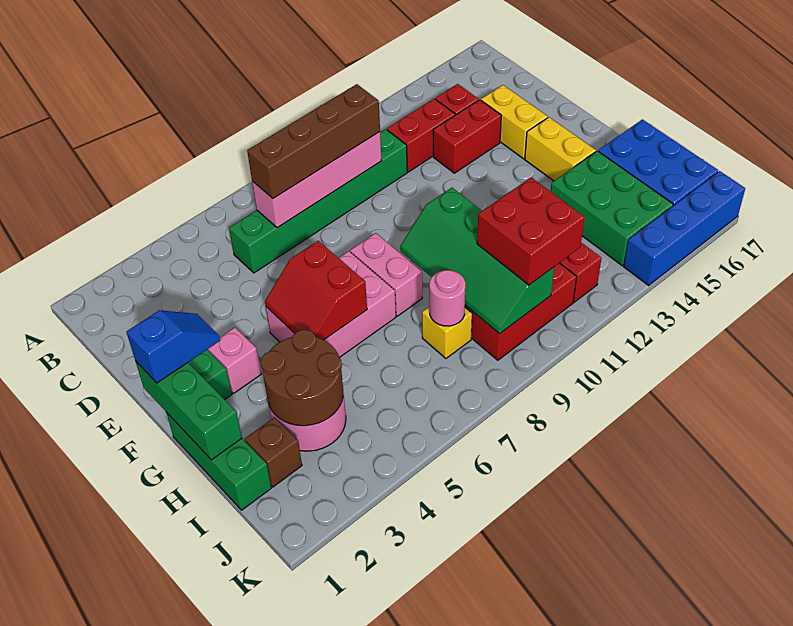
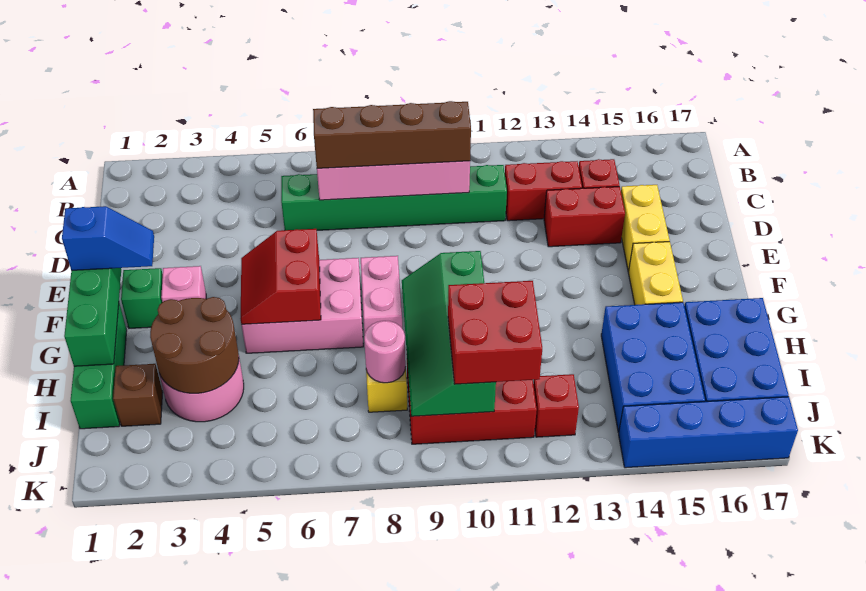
green brick H14:J15 level 1 -> blue brick H14:J15 level 1

